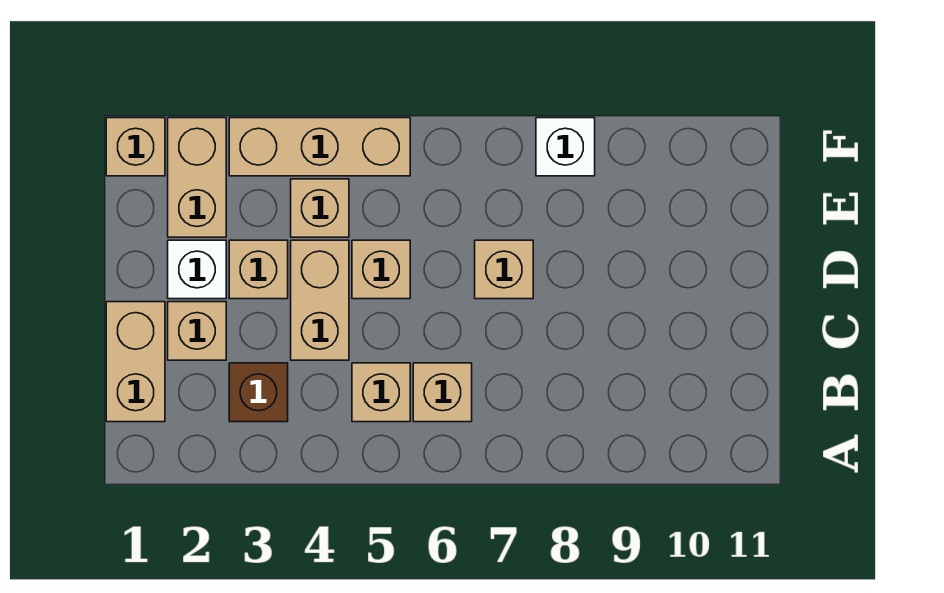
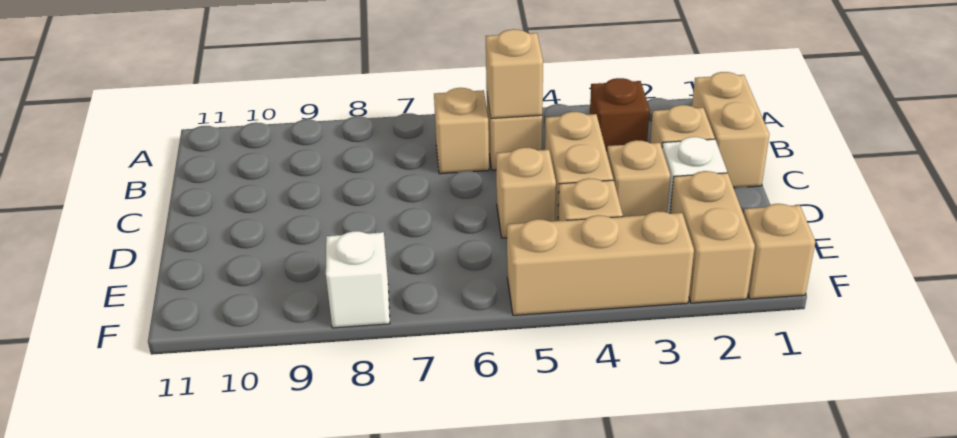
tan brick D7 level 1 -> tan brick B5 level 2

